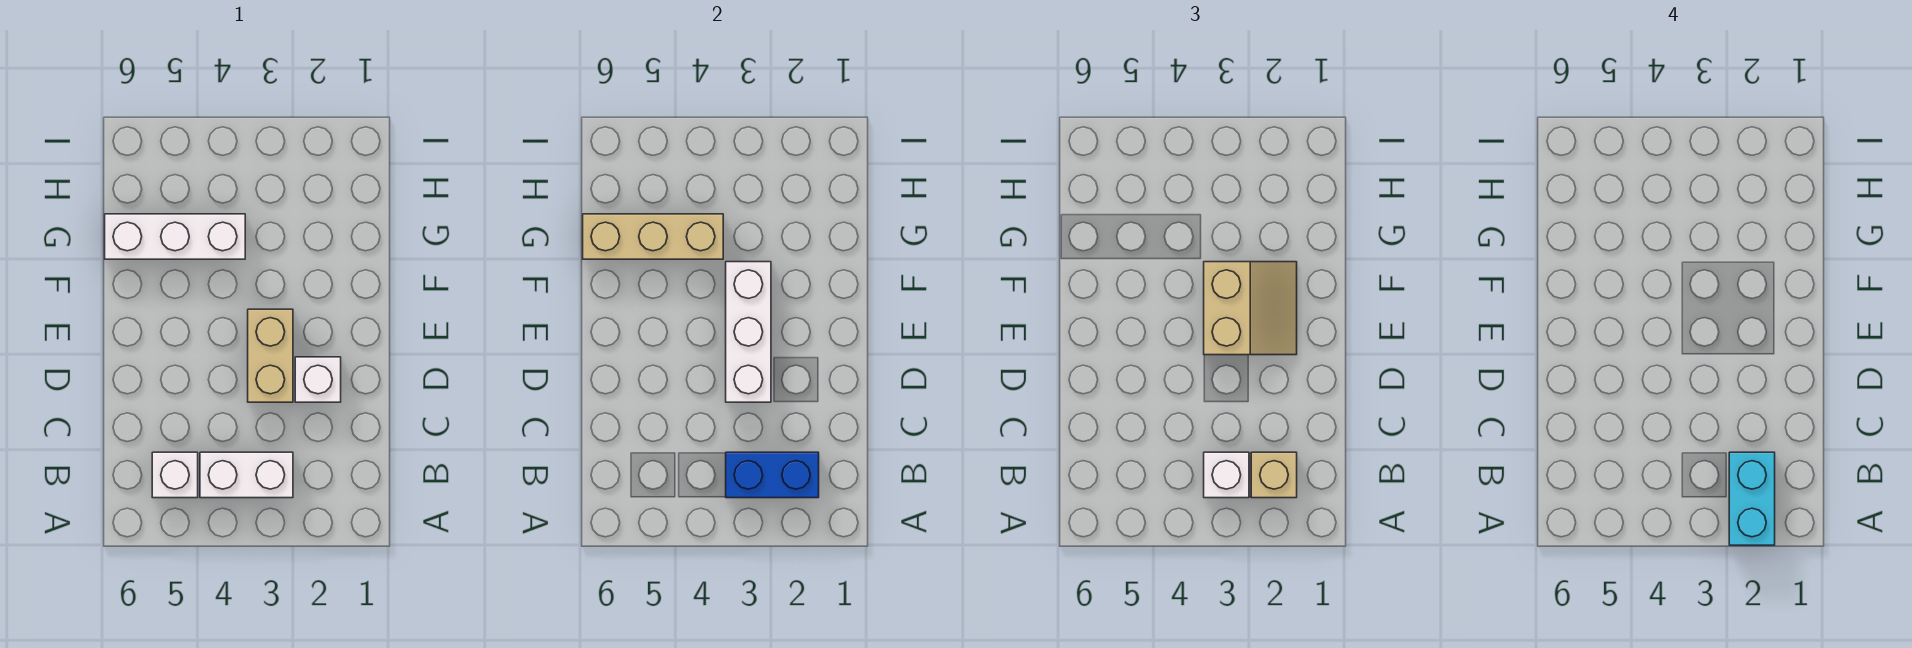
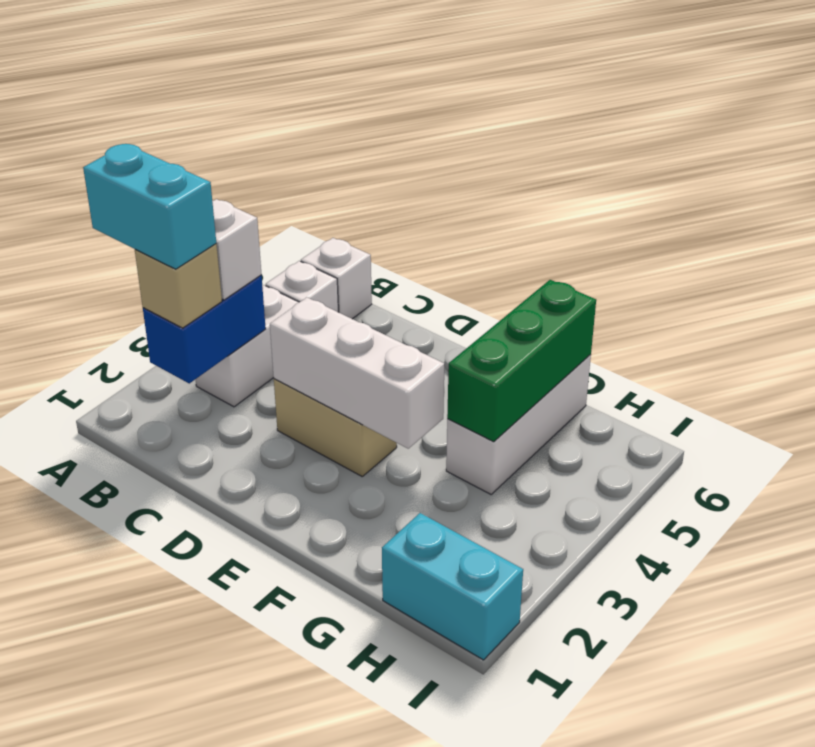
white brick D2 level 1 -> white brick B6 level 1
tan slope E2:F3 level 3 top 3 -> none
tan brick G4:G6 level 2 -> green brick G4:G6 level 2
none -> cyan brick H1:I1 level 1

